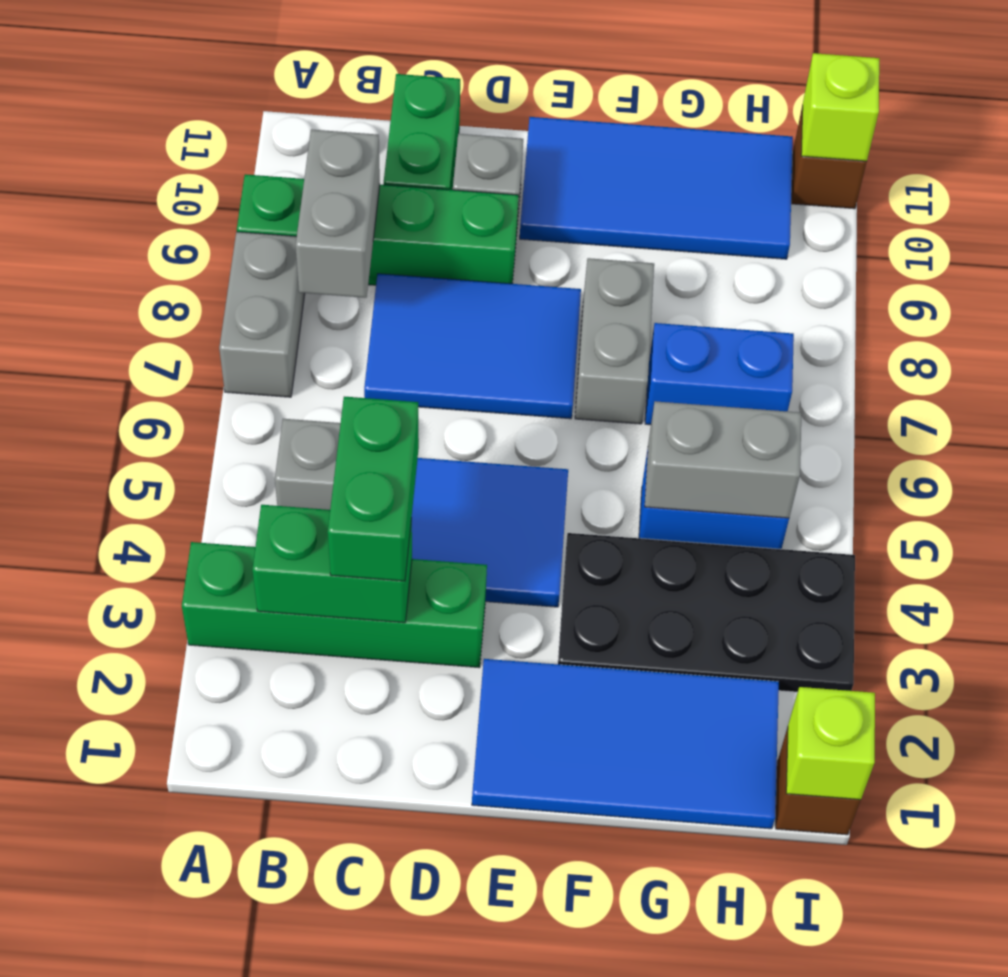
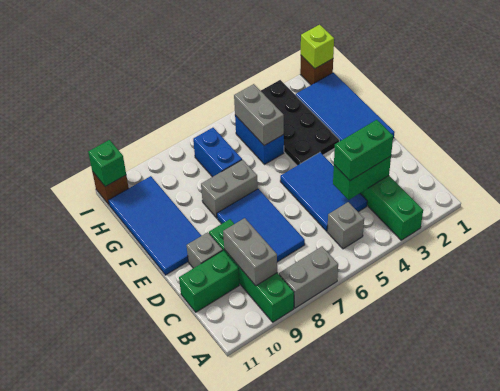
green brick B3:C3 level 2 -> green brick C3:C4 level 2
grey brick B8:B9 level 2 -> grey brick B9:C9 level 2
lime brick I11 level 2 -> green brick I11 level 2

